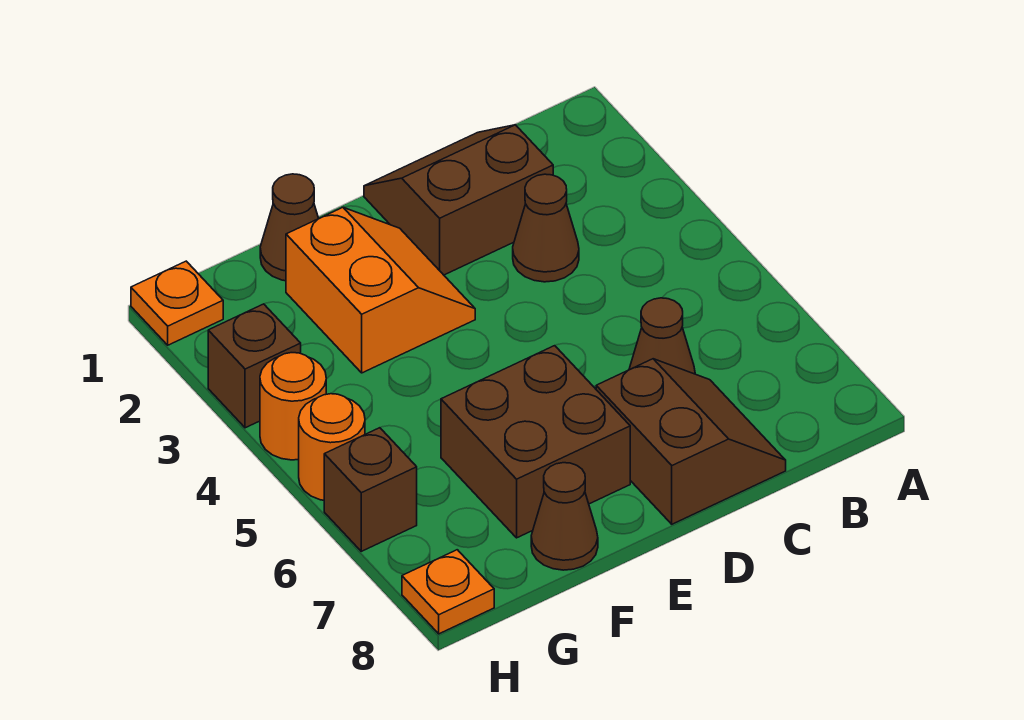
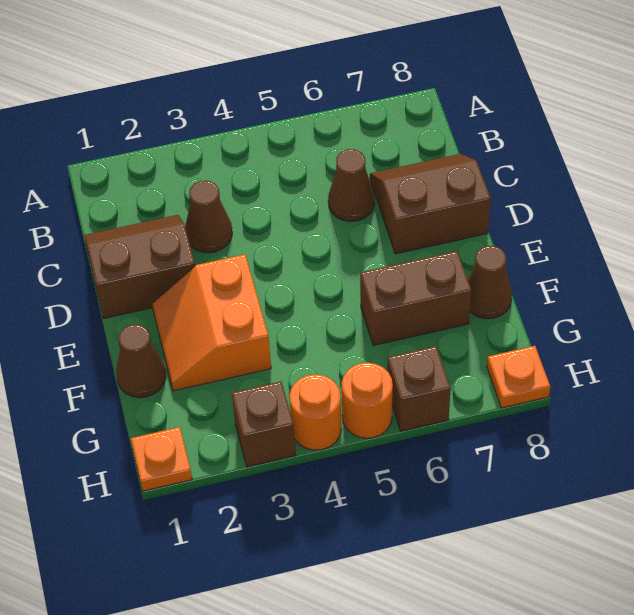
brown slope C1:D2 level 1 top 2 -> brown slope C1:D2 level 1 top D
orange slope E2:F3 level 1 top F -> orange slope E2:F3 level 1 top 3
brown brick E6:F7 level 1 -> brown brick F6:F7 level 1

